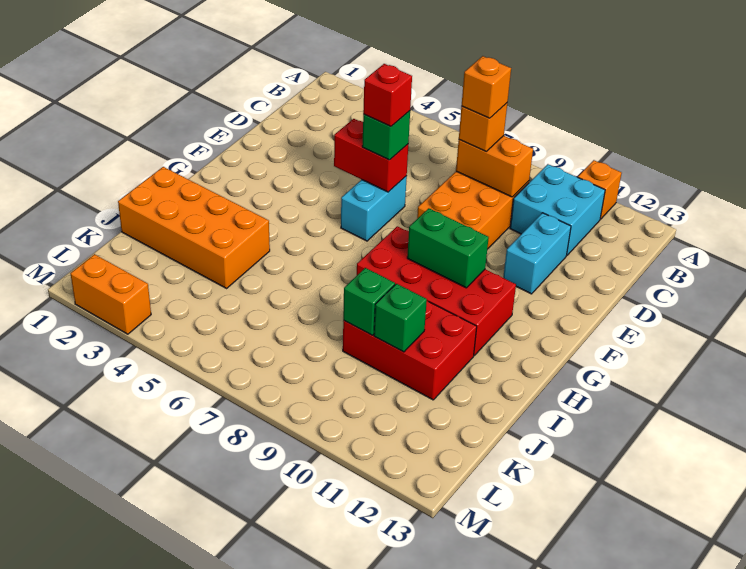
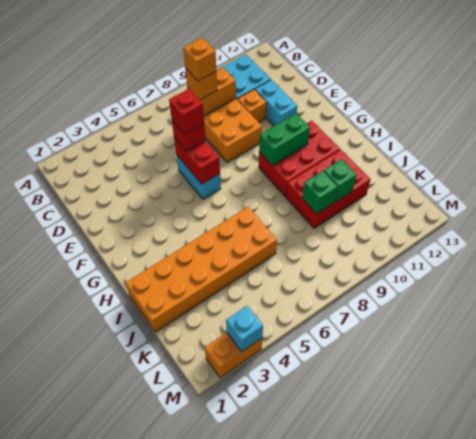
orange brick A11 level 1 -> orange brick D10 level 1
red brick E5:E6 level 2 -> red brick E6:F6 level 2
green brick E6 level 3 -> red brick E6 level 3
red brick G8:H11 level 1 -> red brick G9:H11 level 1
orange brick I1:J4 level 1 -> orange brick I1:J6 level 1
none -> cyan brick M3 level 2

